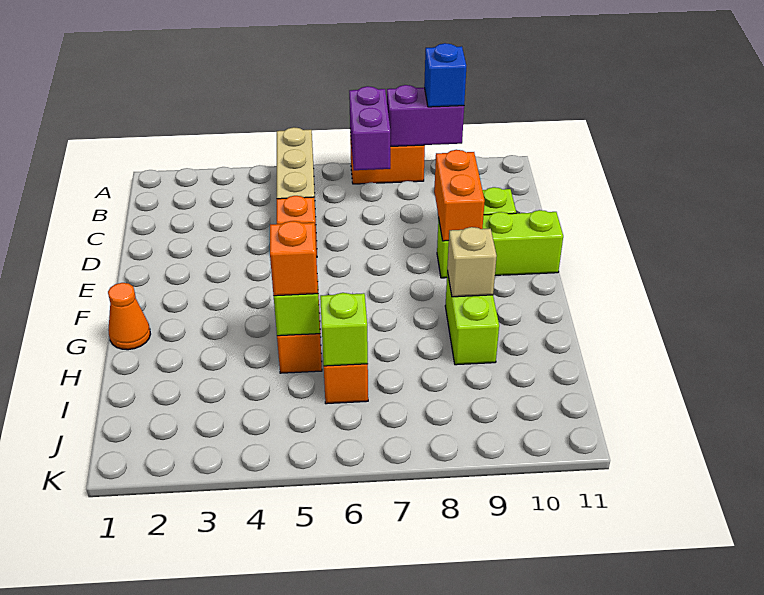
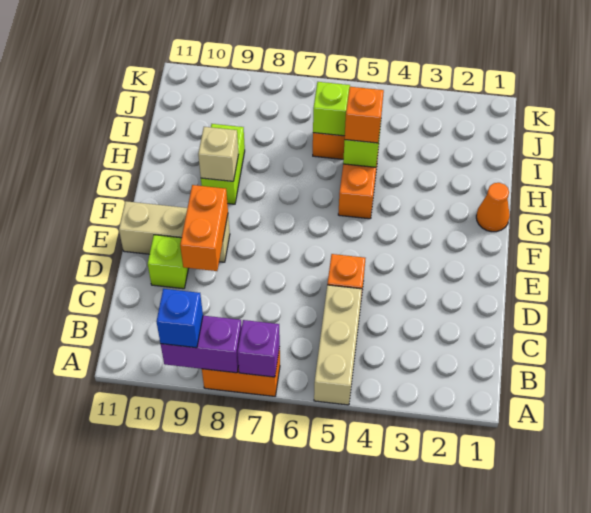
purple brick A7:B7 level 2 -> purple brick A7 level 2
lime brick E9:E11 level 1 -> tan brick E9:E11 level 1

